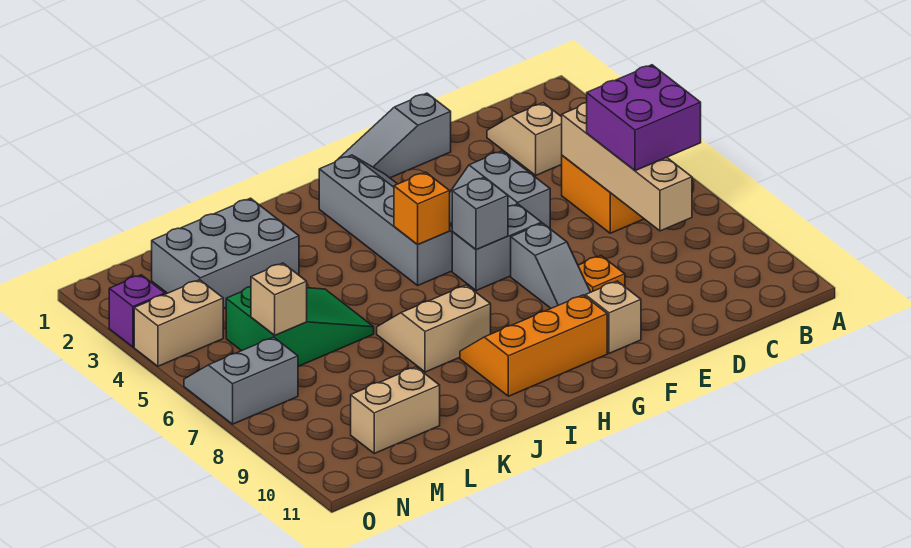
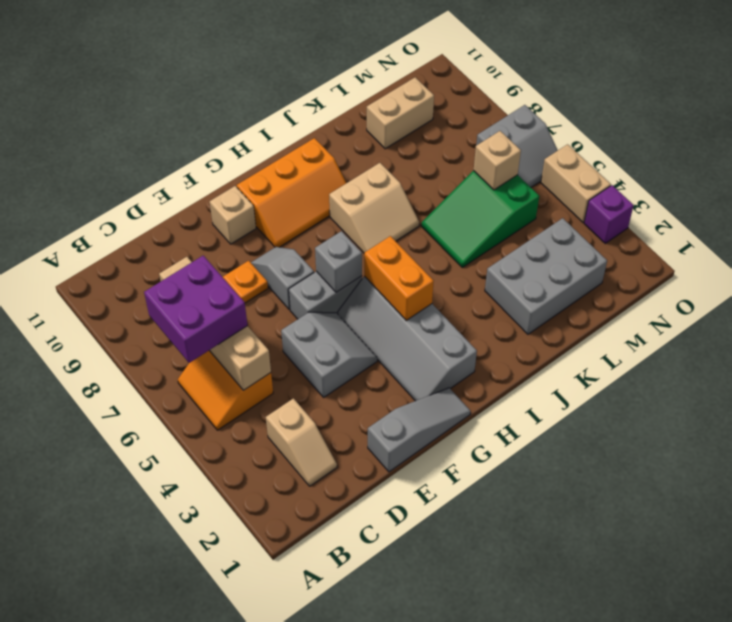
orange brick H5 level 2 -> orange brick H4:H5 level 2
tan brick N4:O4 level 1 -> tan brick O4:O5 level 1

